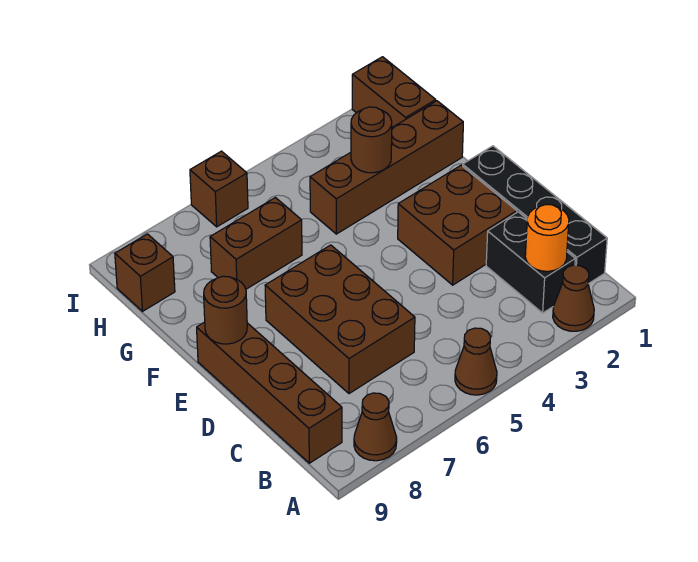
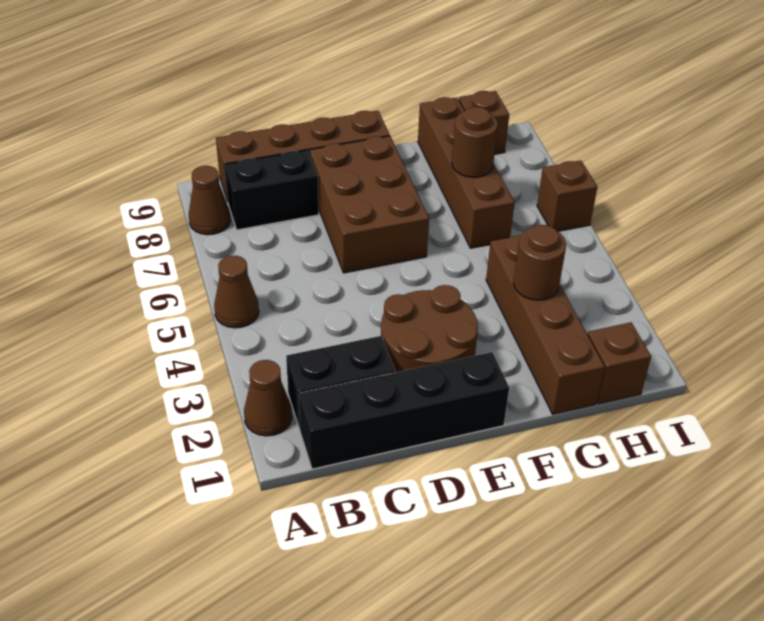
orange round brick B2 level 2 -> none
none -> black brick B8:C8 level 1
brown brick C6:E7 level 1 -> brown brick D6:E8 level 1
brown brick D2:E3 level 1 -> brown round brick D2:E3 level 1
brown round brick E9 level 2 -> brown round brick G7 level 2
brown brick G6:G7 level 1 -> brown brick G6:G9 level 1
brown brick H1:I1 level 1 -> brown brick H1 level 1

